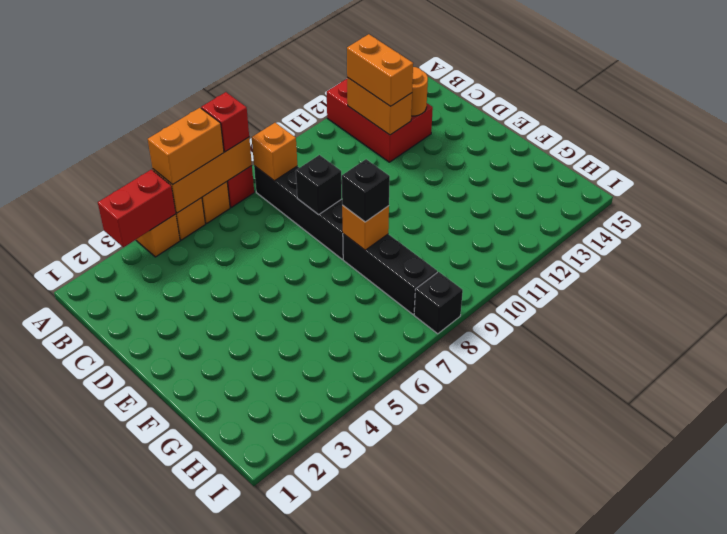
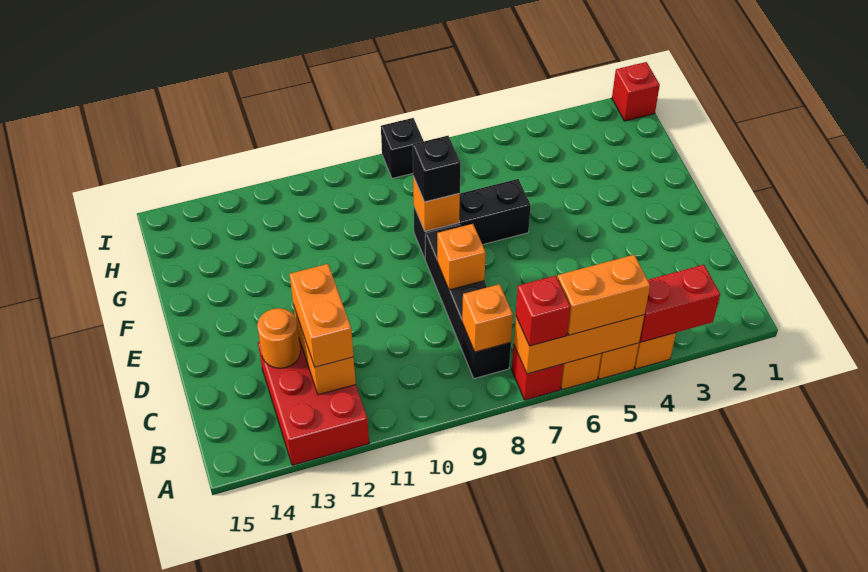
black brick D8 level 2 -> orange brick D8 level 2
black brick F8:H8 level 1 -> black brick F6:F8 level 1
none -> red brick I1 level 1

